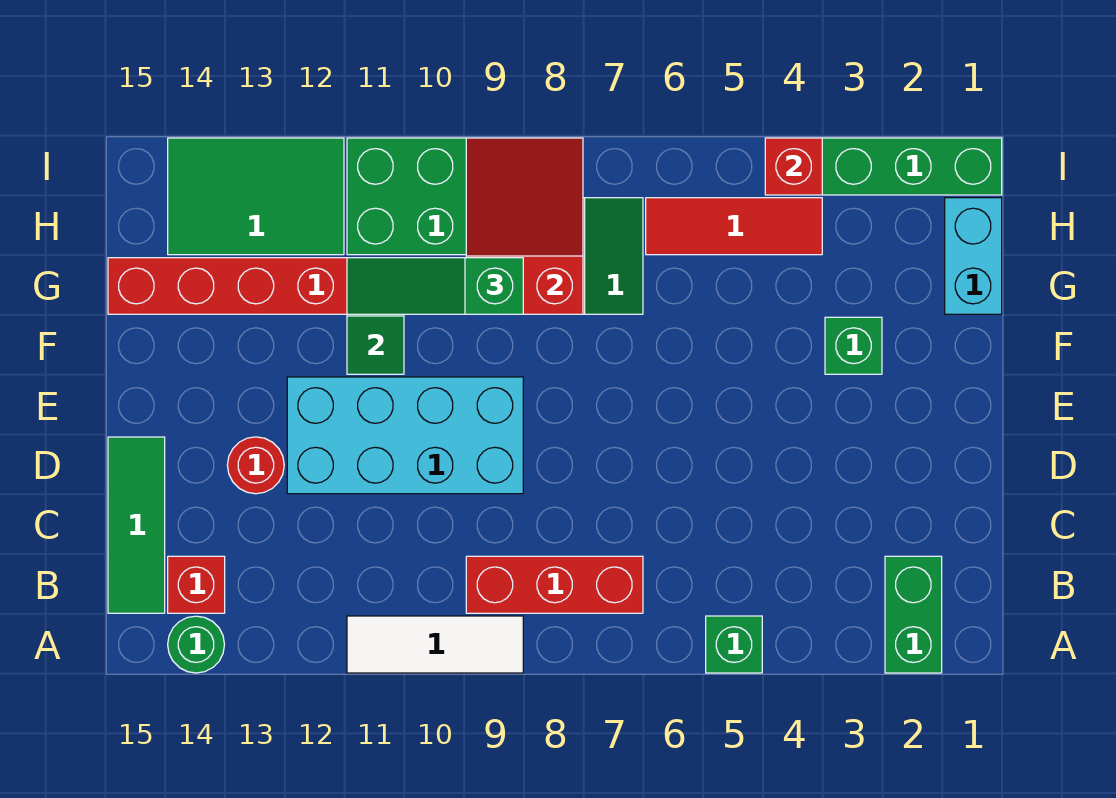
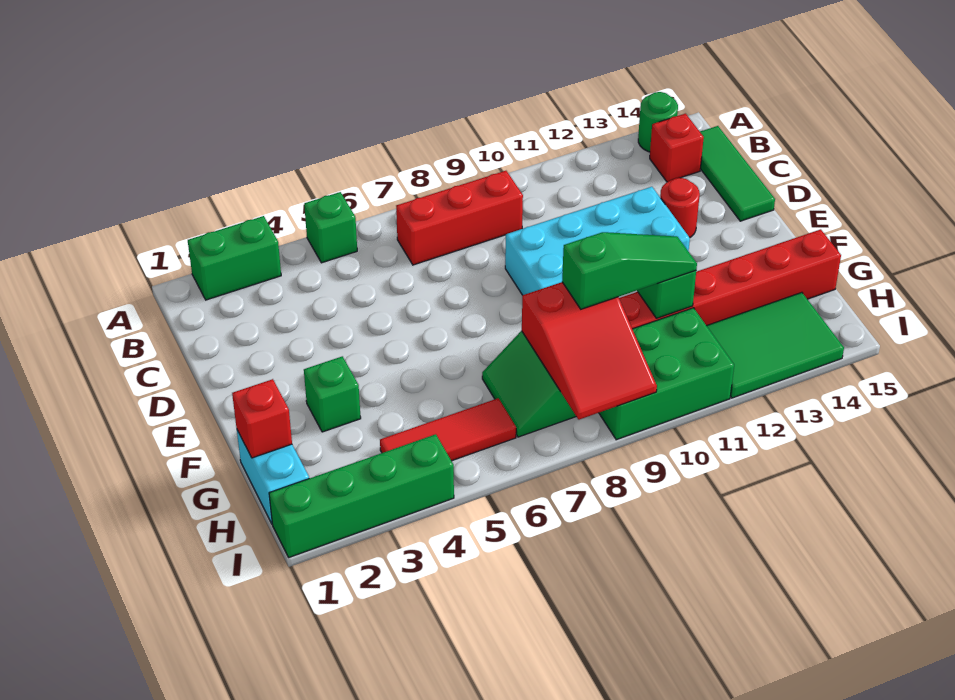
green brick A2:B2 level 1 -> green brick A2:A3 level 1
white tile A9:A11 level 1 -> none
red brick I4 level 2 -> red brick G1 level 2

